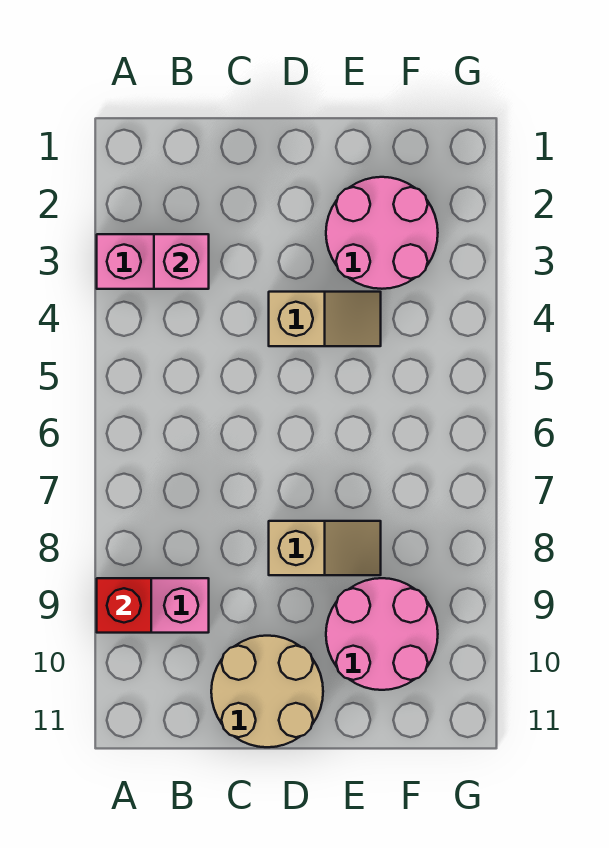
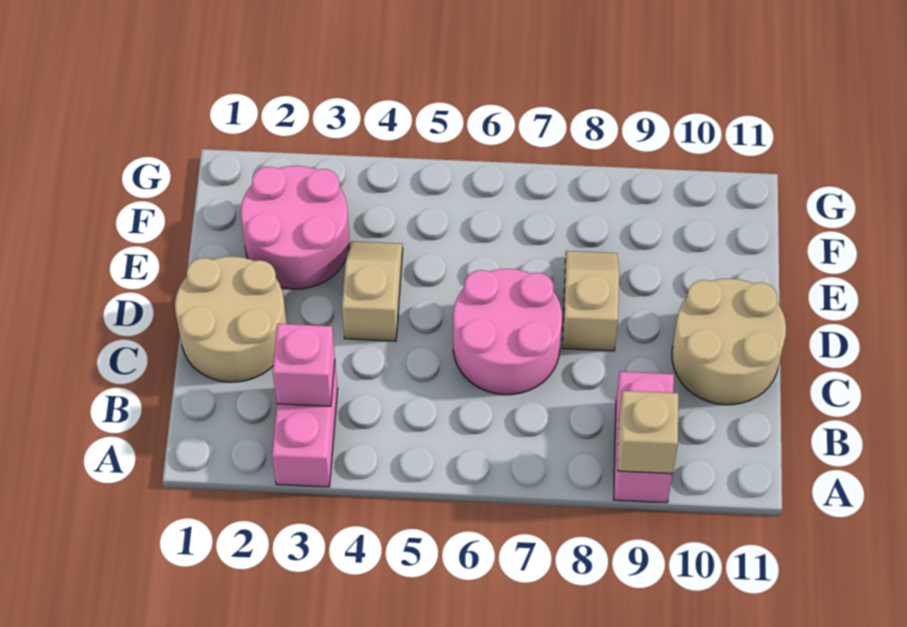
red brick A9 level 2 -> tan brick A9 level 2
none -> tan round brick C1:D2 level 1
pink round brick E9:F10 level 1 -> pink round brick C6:D7 level 1

